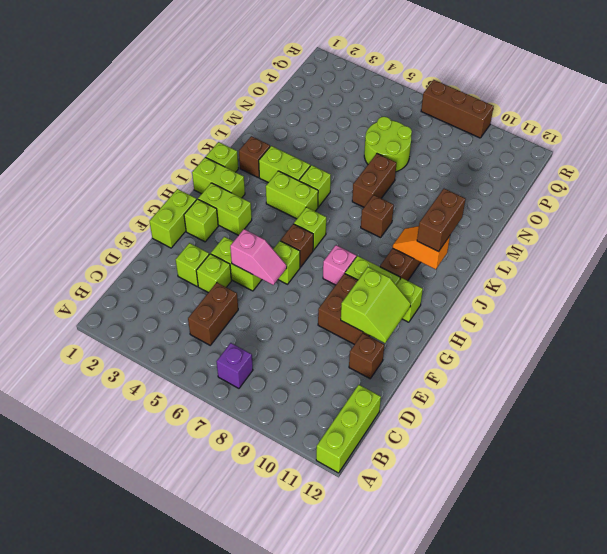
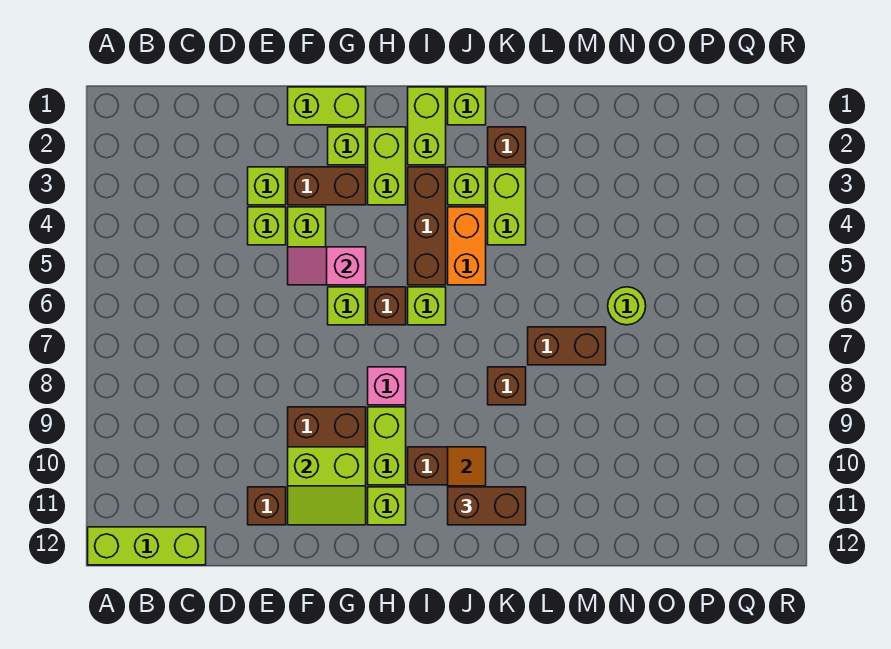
purple brick B7 level 1 -> none
brown brick C5:D5 level 1 -> brown brick F3:G3 level 1
pink slope F5:F6 level 2 top 5 -> pink slope F5:G5 level 2 top G
lime brick J4:J5 level 1 -> orange brick J4:J5 level 1
lime brick K5 level 1 -> lime brick J3 level 1
lime round brick N6:O7 level 1 -> lime round brick N6 level 1
brown brick R7:R9 level 1 -> brown brick I3:I5 level 1

